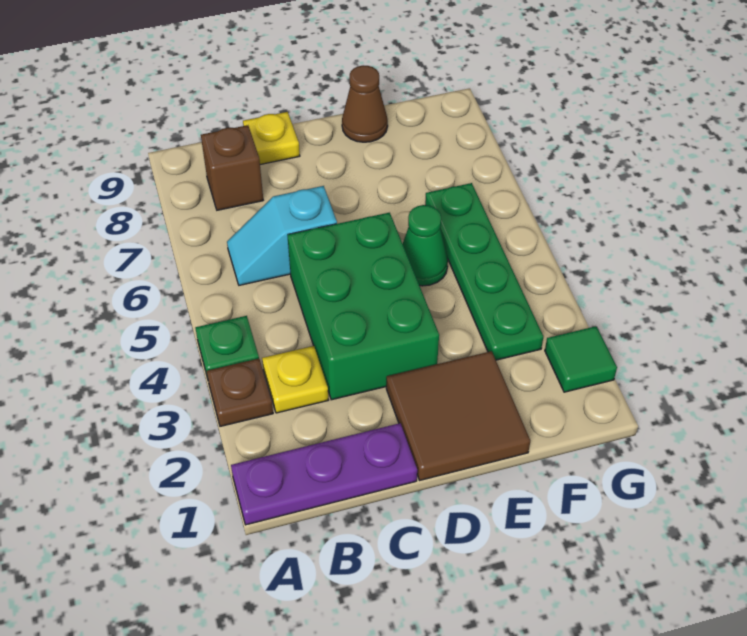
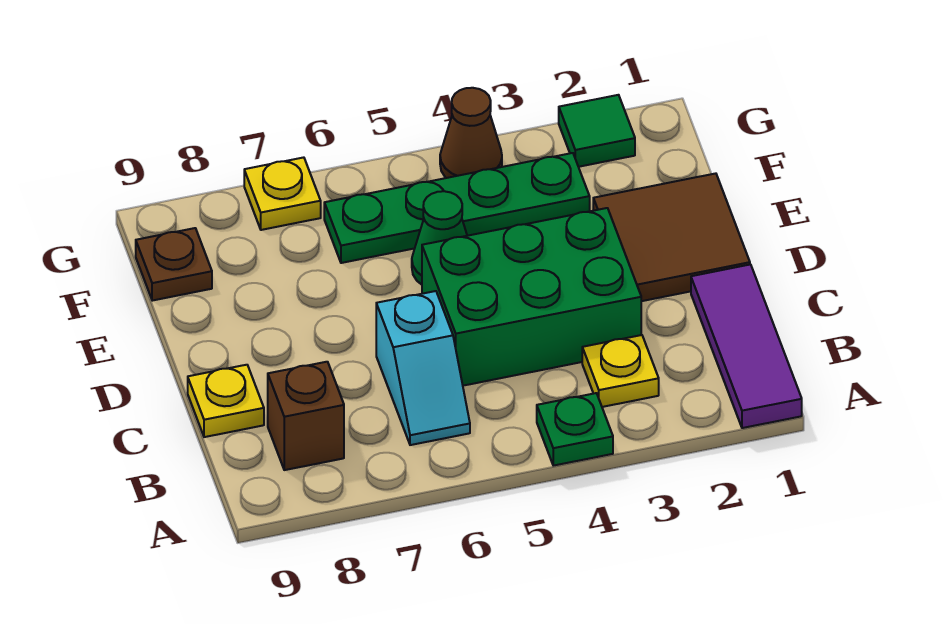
purple plate A1:C1 level 1 -> purple tile A1:C1 level 1
brown plate A3 level 1 -> brown plate F9 level 1
brown cone E9 level 1 -> brown cone G4 level 1
none -> yellow plate G7 level 1

